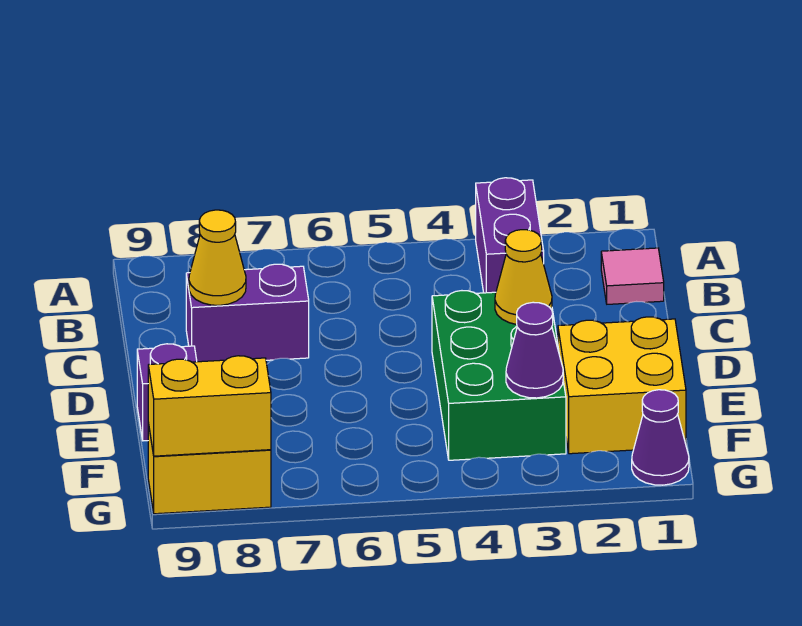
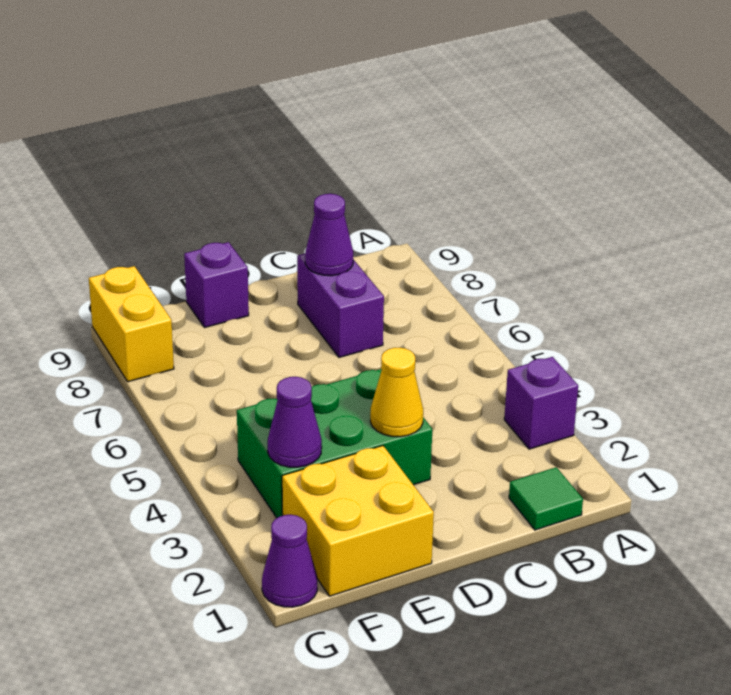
purple brick A3:B3 level 1 -> purple brick A3 level 1
pink tile B1 level 1 -> green tile B1 level 1
yellow cone C8 level 2 -> purple cone C8 level 2
yellow brick G8:G9 level 2 -> none

